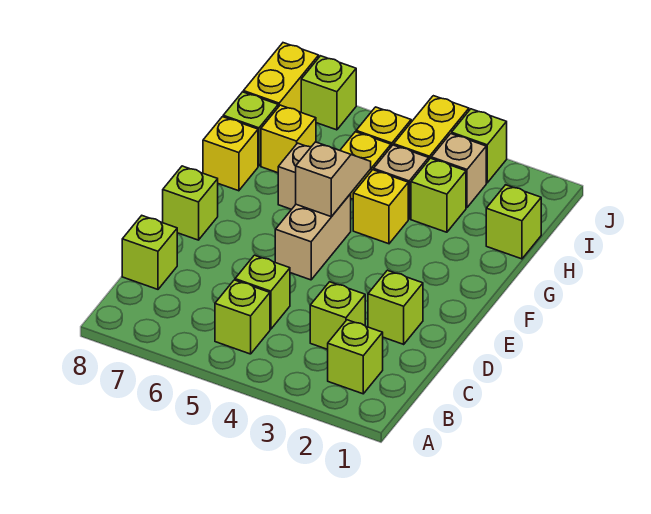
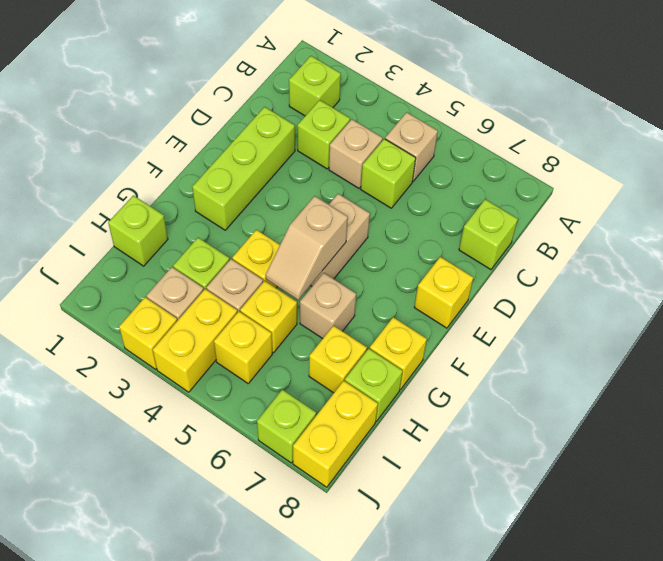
lime brick B5 level 1 -> tan brick B5 level 1
none -> tan brick C4 level 1
lime brick D2 level 1 -> lime brick D2:F2 level 1
lime brick E8 level 1 -> yellow brick E8 level 1
lime brick J3 level 1 -> yellow brick J3 level 1

